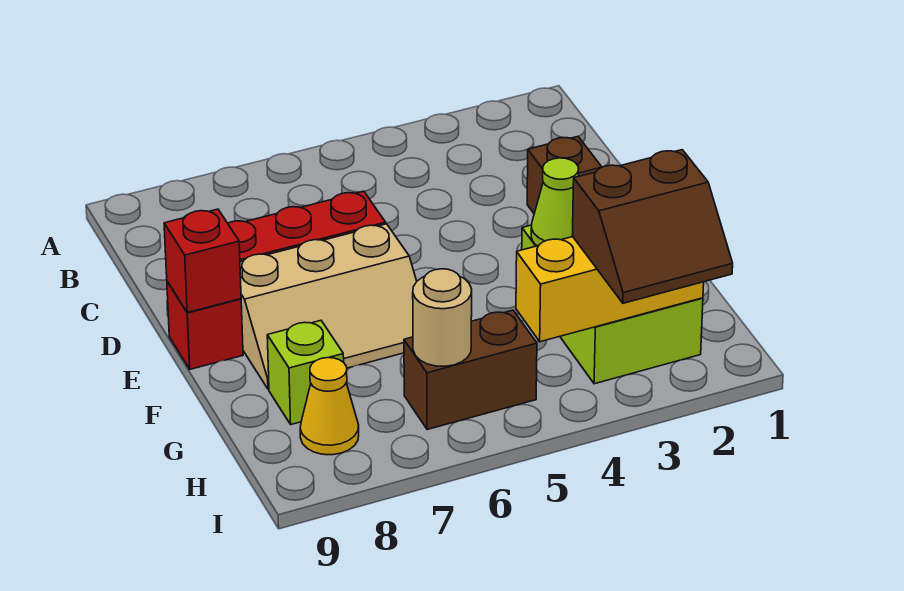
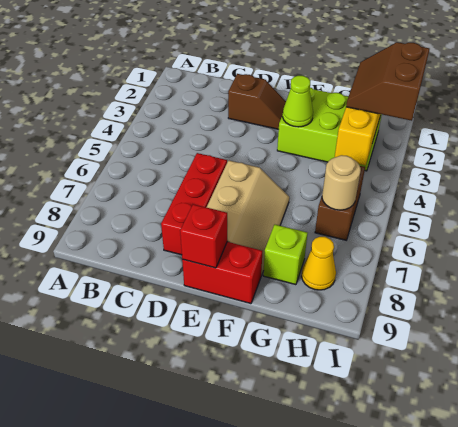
red brick E9 level 1 -> red brick E9:F9 level 1
brown slope H2:I3 level 3 top H -> brown slope H2:I3 level 3 top I

